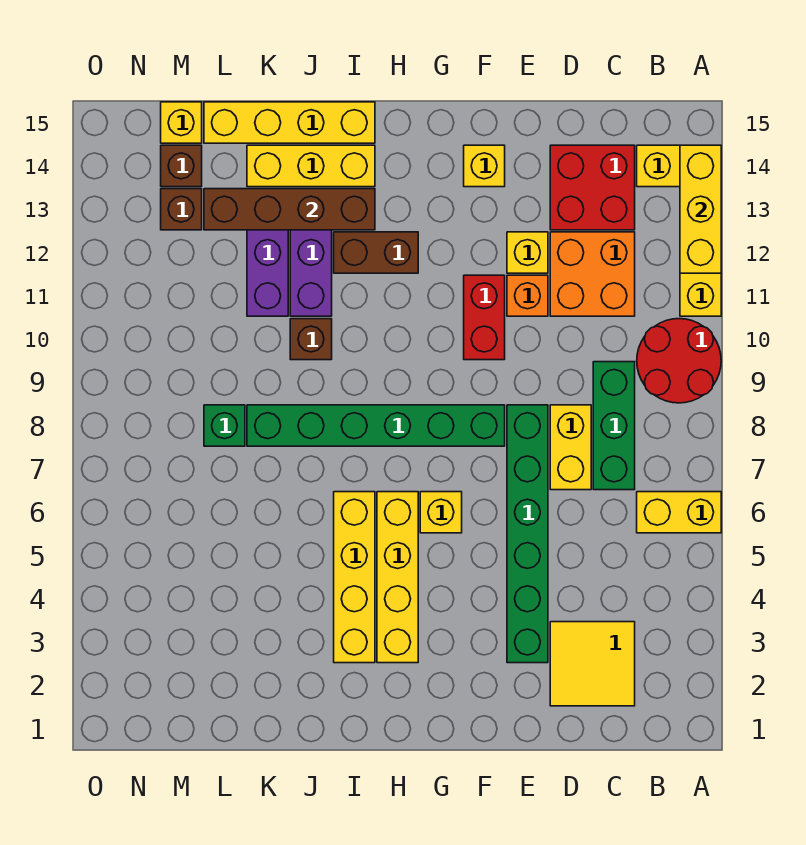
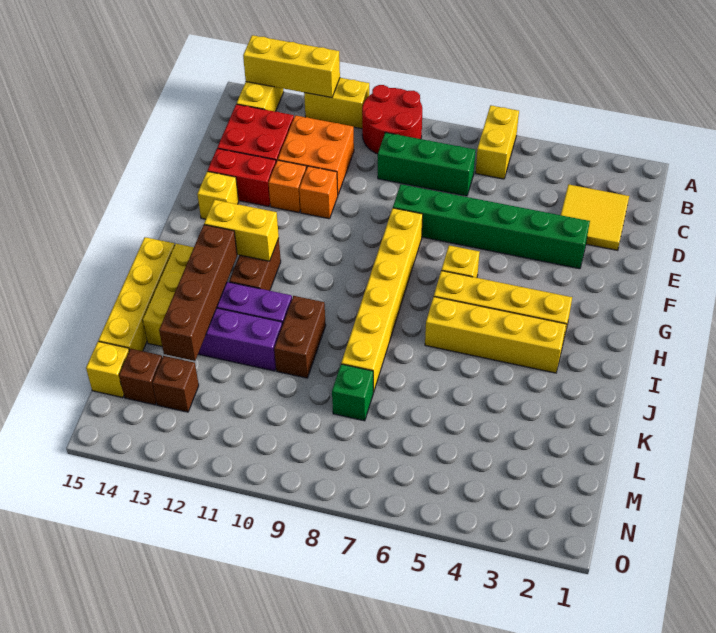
yellow brick D7:D8 level 1 -> yellow brick H12:H13 level 2
yellow brick E12 level 1 -> orange brick E12 level 1
green brick F8:K8 level 1 -> yellow brick F8:K8 level 1
red brick F10:F11 level 1 -> red brick E13:E14 level 1
brown brick J10 level 1 -> brown brick J10:K10 level 1

